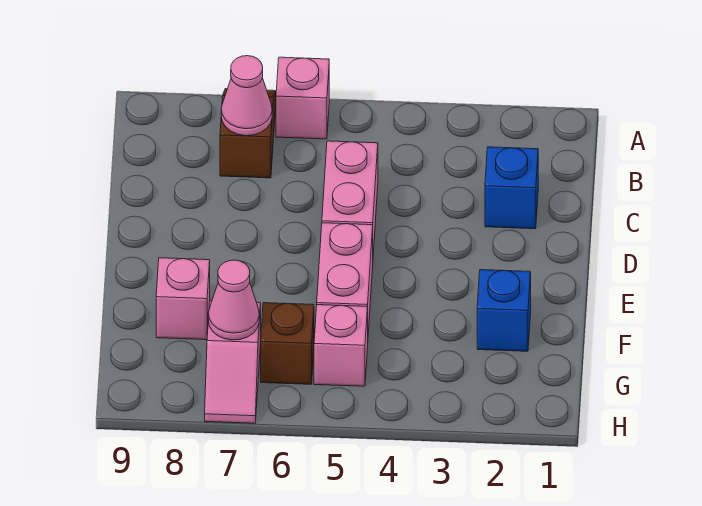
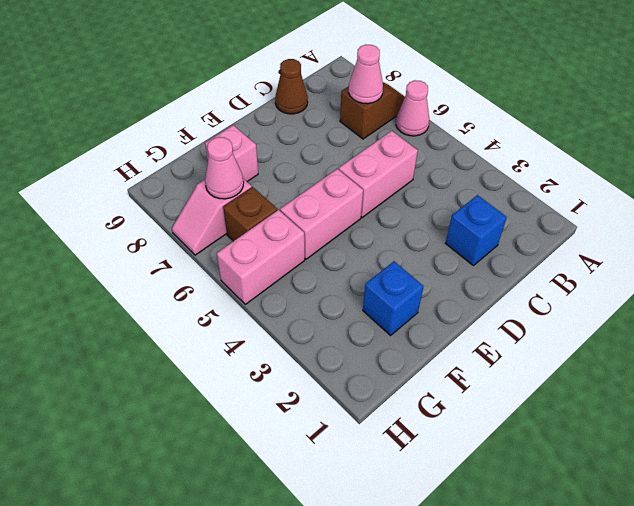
pink brick A6 level 1 -> pink cone A6 level 1
none -> brown cone C9 level 1
pink brick G5 level 1 -> pink brick G5:H5 level 1

